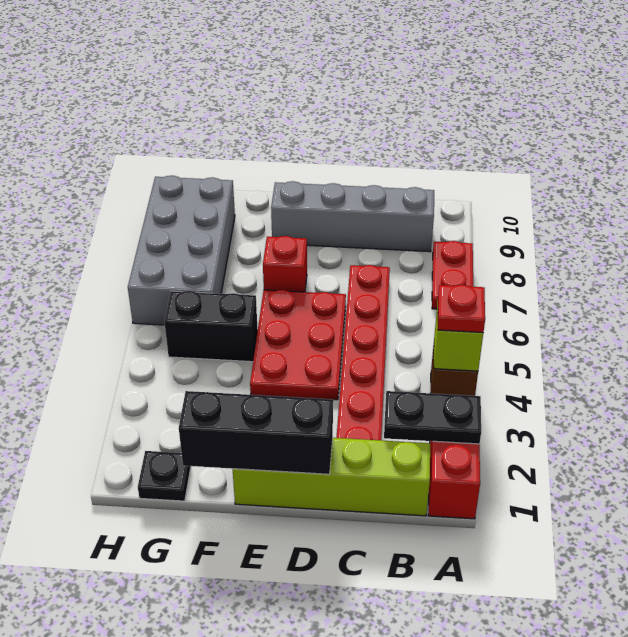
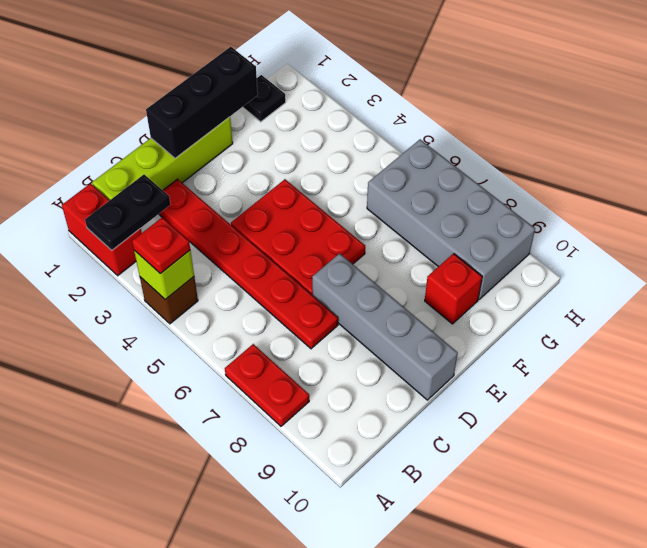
grey brick B9:E9 level 1 -> grey brick D7:D10 level 1
red brick E7 level 1 -> red brick F9 level 1
black brick F5:G5 level 1 -> none

